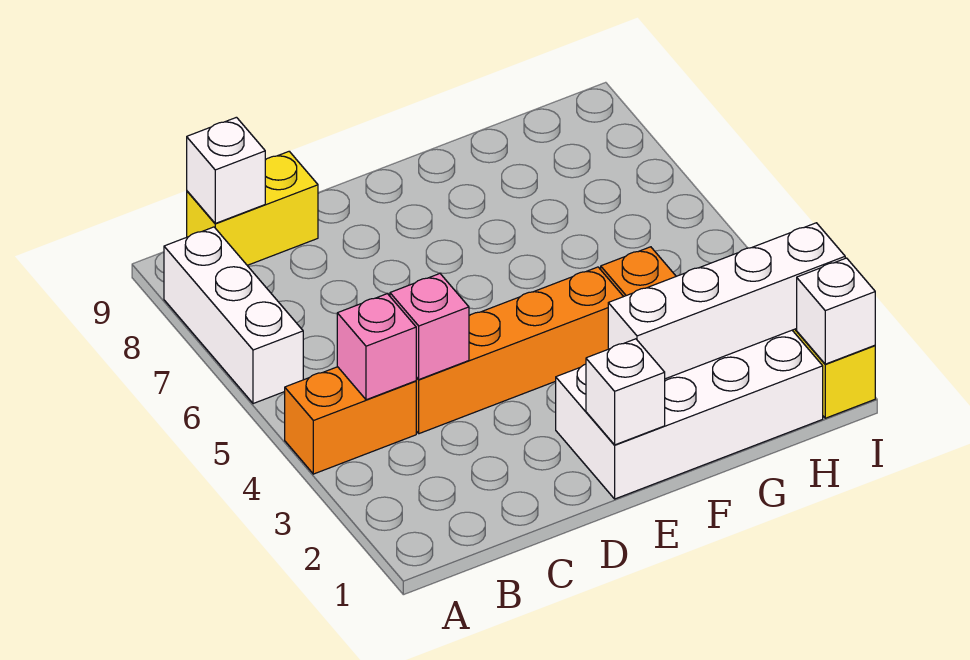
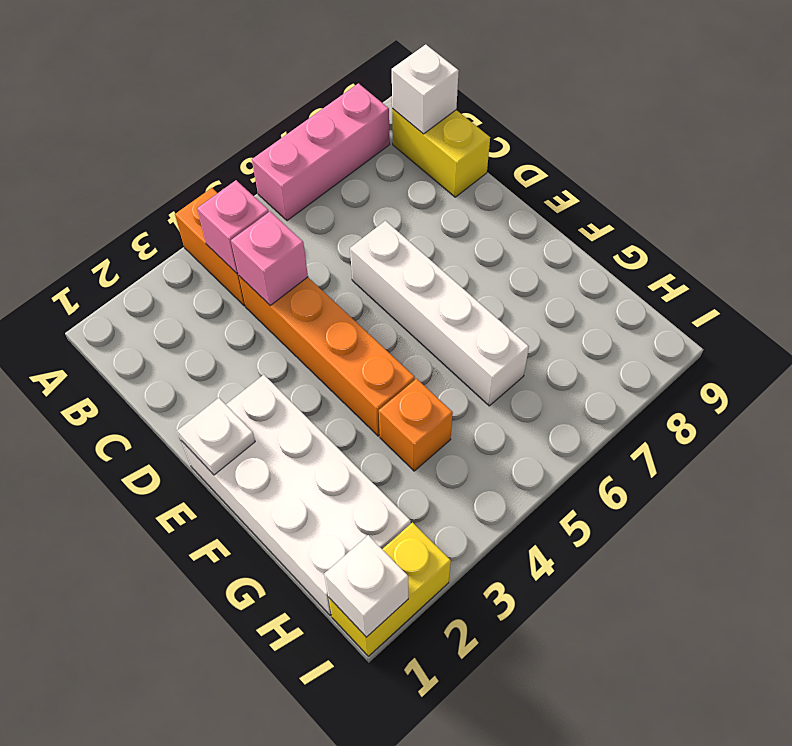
white brick A6:A8 level 1 -> pink brick A6:A8 level 1
white brick E1 level 2 -> white plate E1 level 2
white brick F2:I2 level 2 -> white brick D6:G6 level 1

